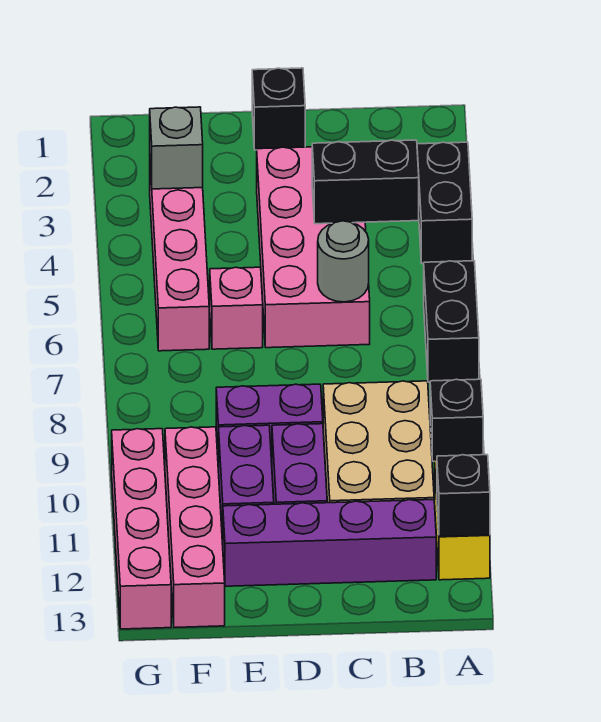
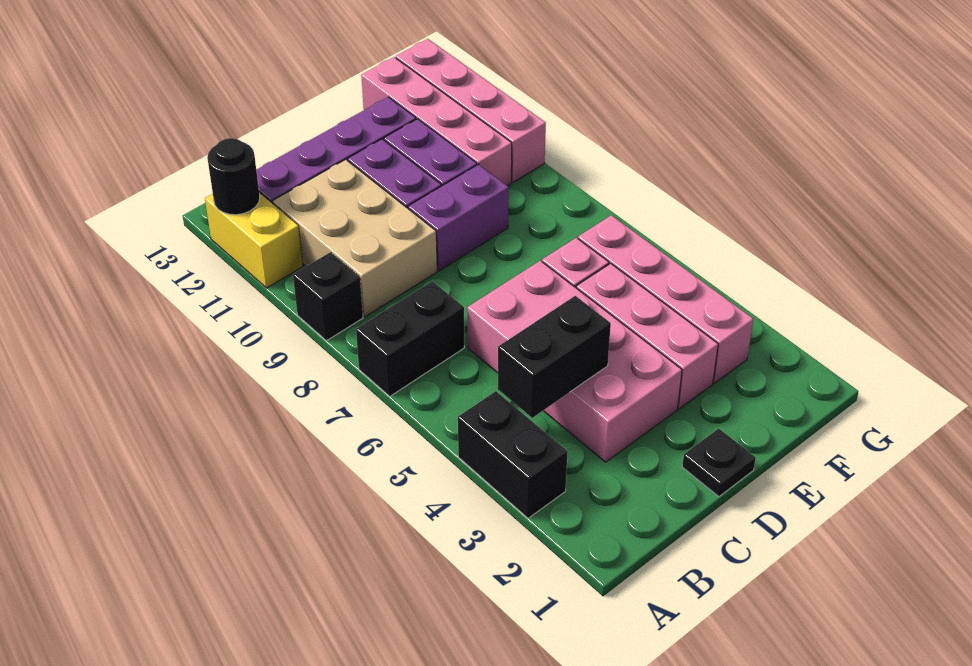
black brick A6:A7 level 1 -> black brick A7:B7 level 1
black brick A12 level 2 -> black round brick A12 level 2
grey round brick C6 level 2 -> none
black brick D1 level 1 -> black plate D1 level 1
none -> pink brick E3:E5 level 1
grey brick F3 level 2 -> none

